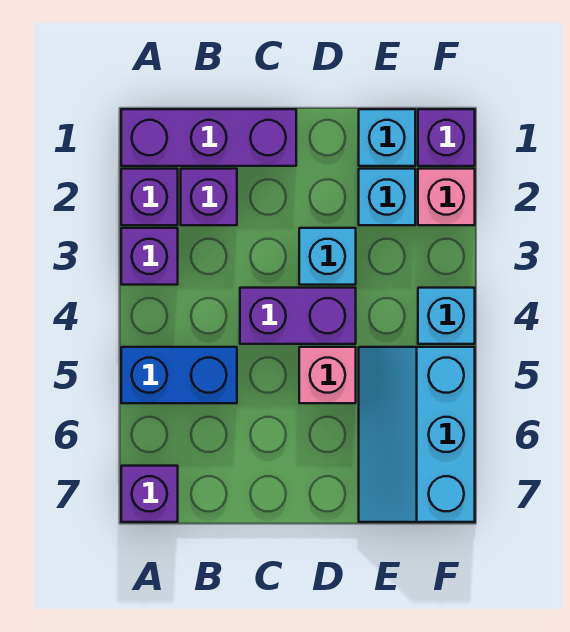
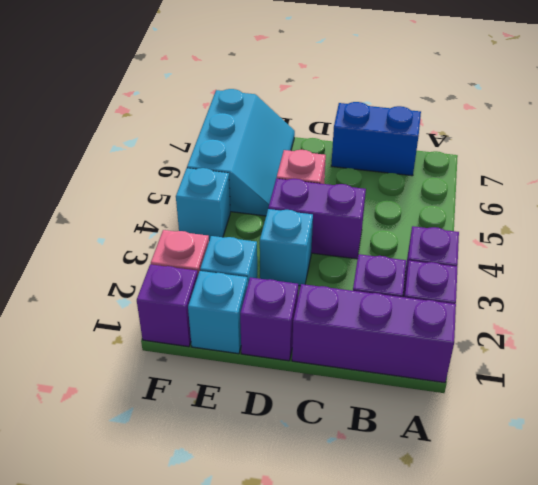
blue brick A5:B5 level 1 -> blue brick B7:C7 level 1
purple brick A7 level 1 -> purple brick D1 level 1

